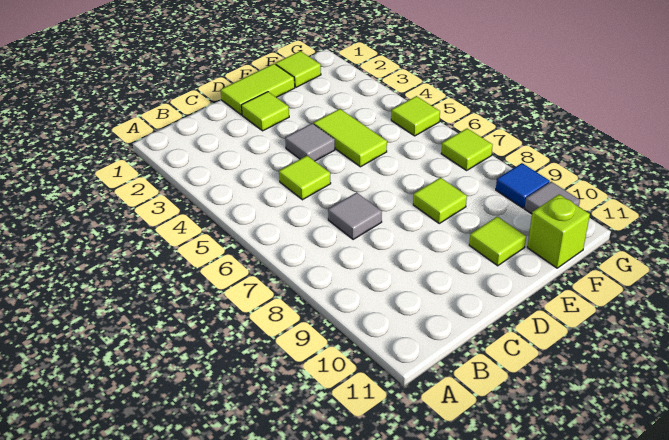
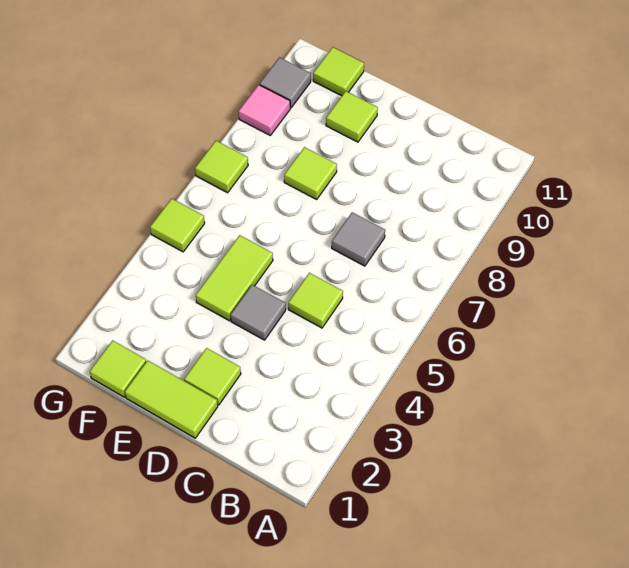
lime brick F11 level 1 -> lime tile F11 level 1
blue tile G9 level 1 -> pink tile G9 level 1

